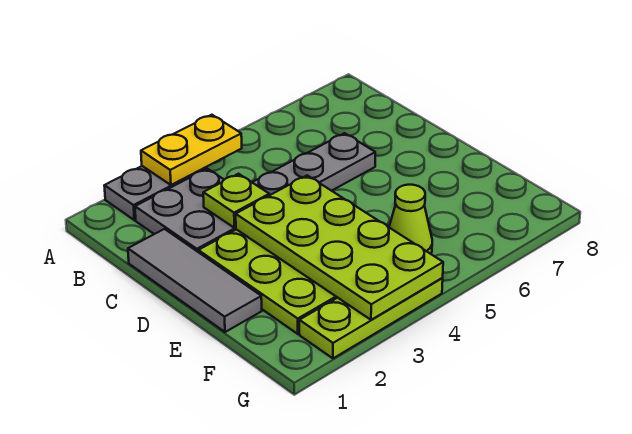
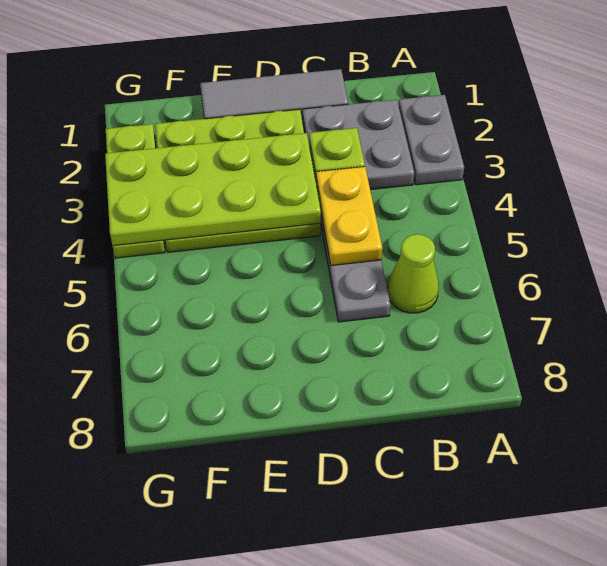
yellow plate A3:A4 level 2 -> yellow plate C4:C5 level 2
lime cone F5 level 1 -> lime cone B6 level 1

